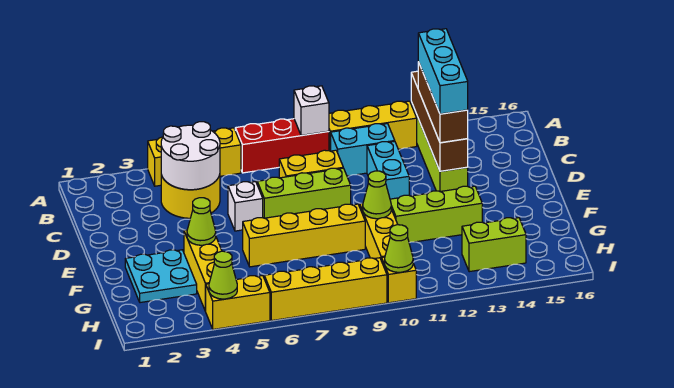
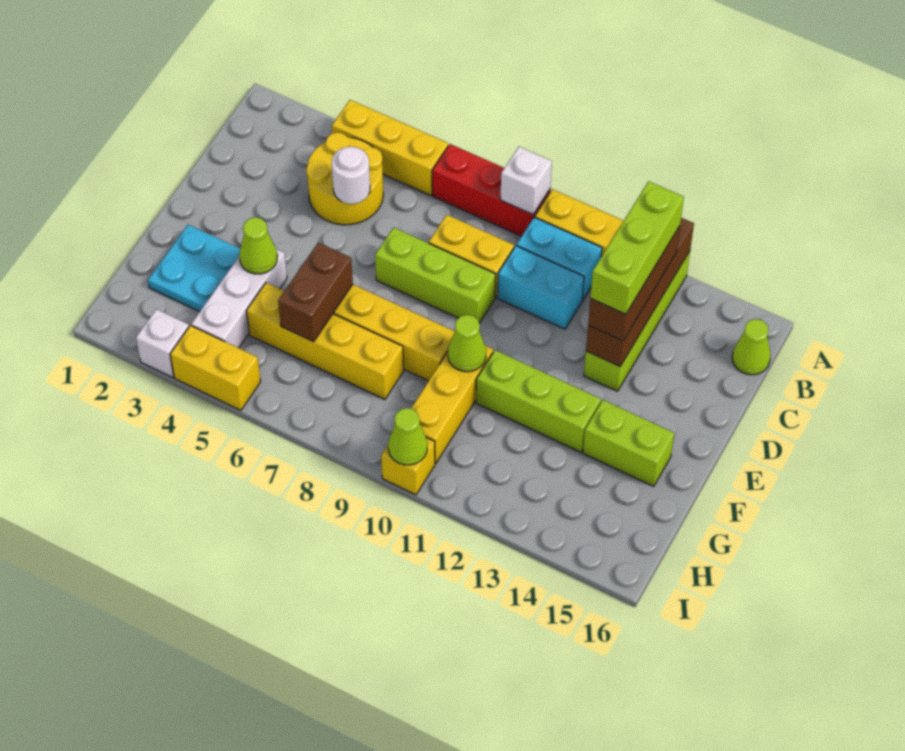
white round brick B4:C5 level 2 -> white round brick C5 level 2
cyan brick B13:D13 level 4 -> lime brick B13:D13 level 4
cyan brick C11:D11 level 1 -> cyan brick C10:C11 level 1
white brick D6 level 1 -> white brick I3 level 1
yellow brick F4:H4 level 1 -> white brick F4:H4 level 1
none -> brown brick F6:G6 level 2
lime brick H13:H14 level 1 -> lime brick F14:F15 level 1
lime cone I4 level 2 -> lime cone B16 level 1
yellow brick I6:I9 level 1 -> yellow brick G5:G8 level 1

